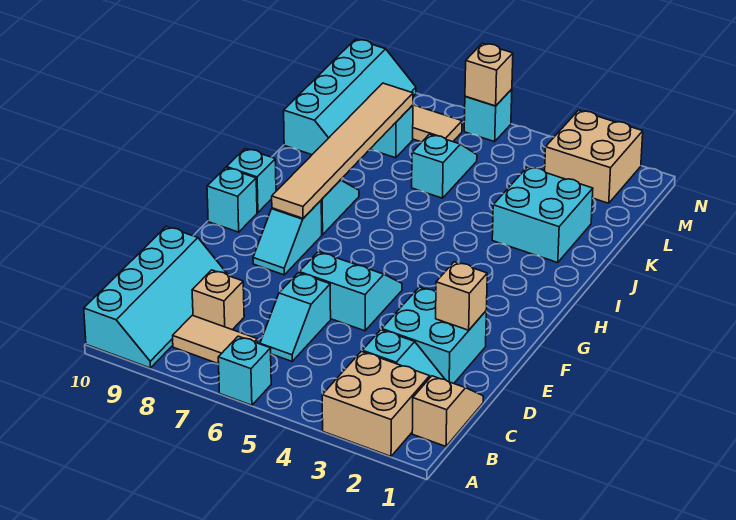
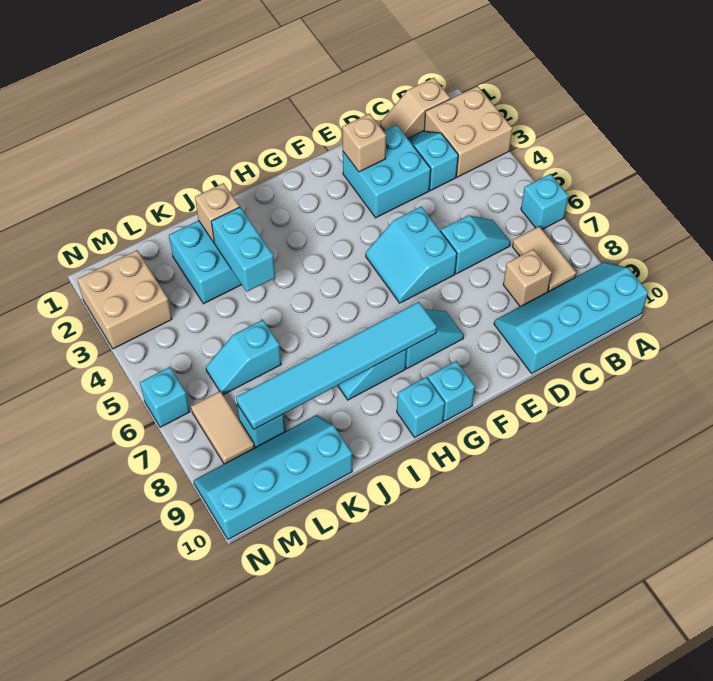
tan tile G8:L8 level 2 -> cyan tile G8:L8 level 2
none -> cyan brick J3:J4 level 2
tan brick N6 level 2 -> tan brick J2 level 2

